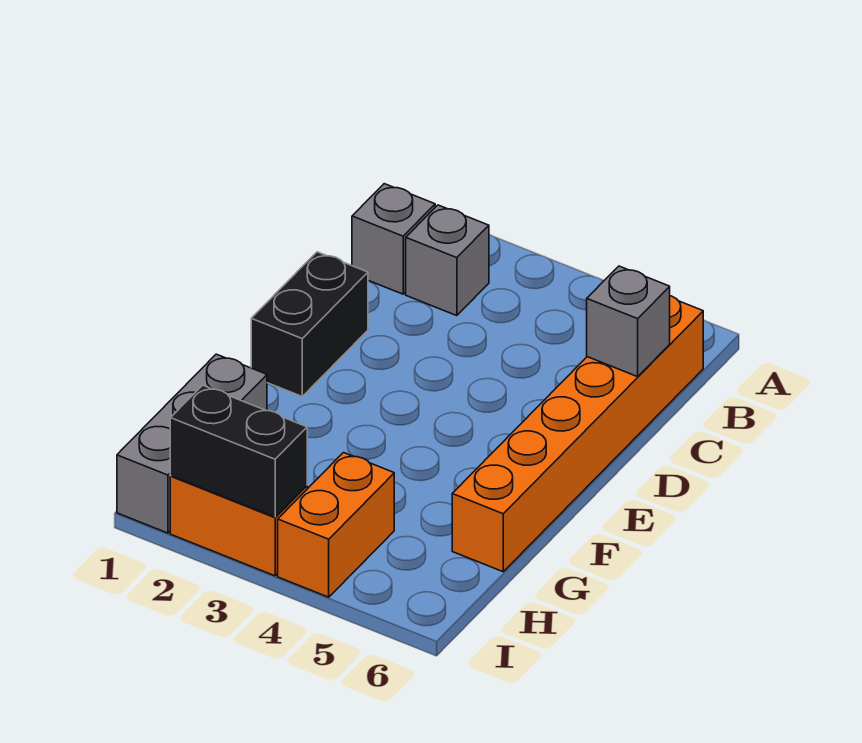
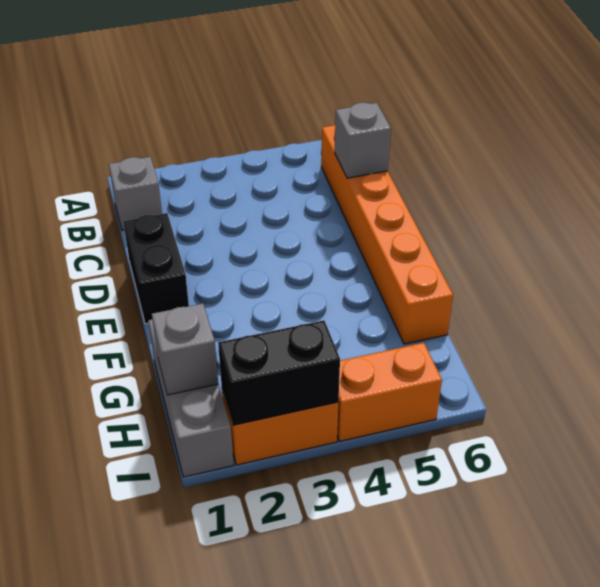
grey brick B2 level 1 -> grey brick H1 level 2
orange brick H4:I4 level 1 -> orange brick I4:I5 level 1

